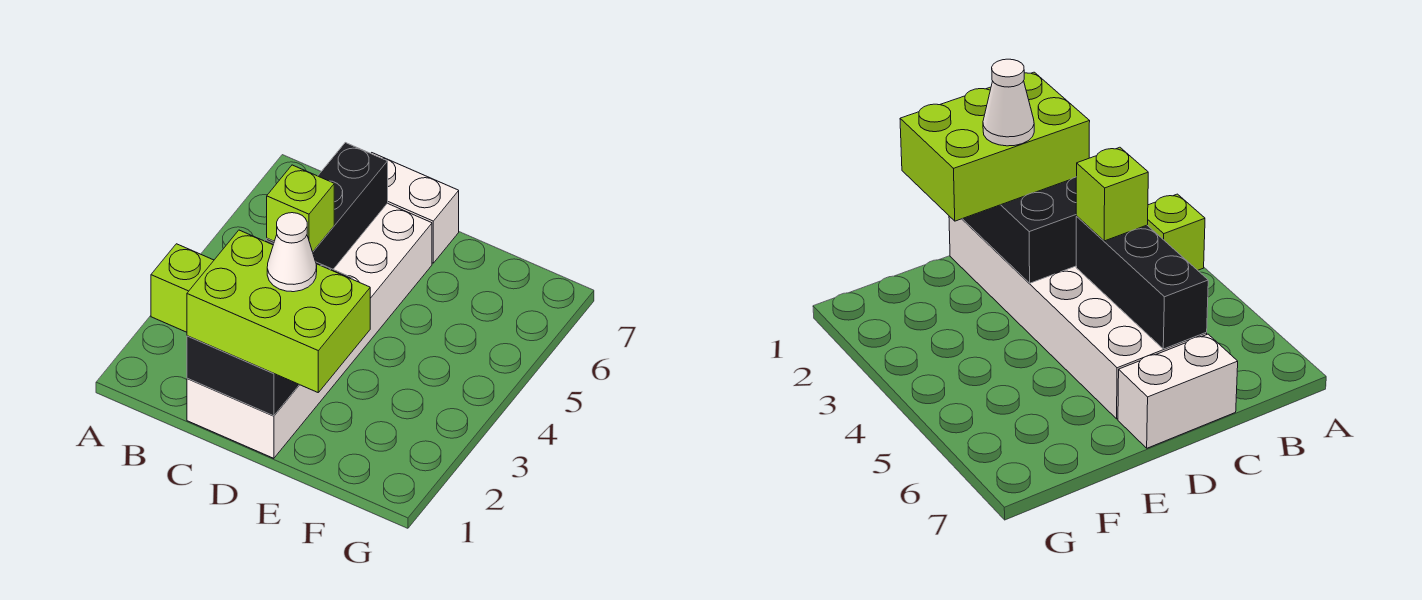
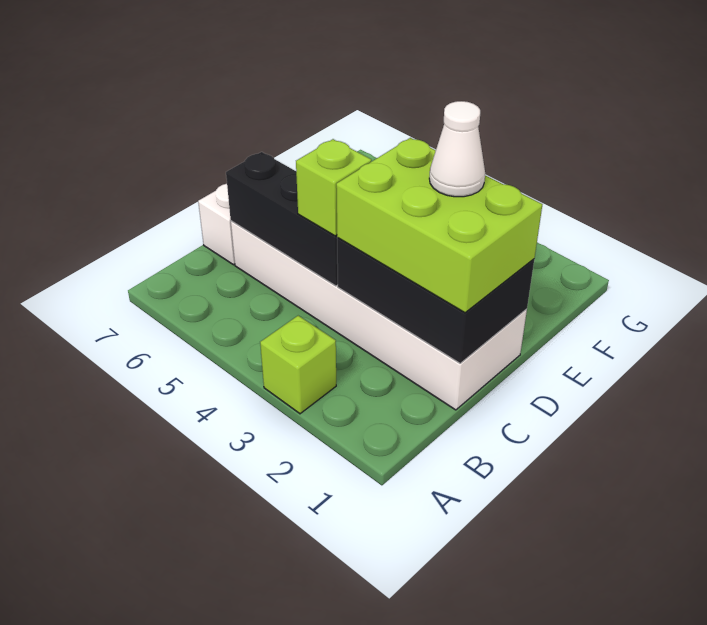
lime brick C1:E2 level 3 -> lime brick C1:D3 level 3

